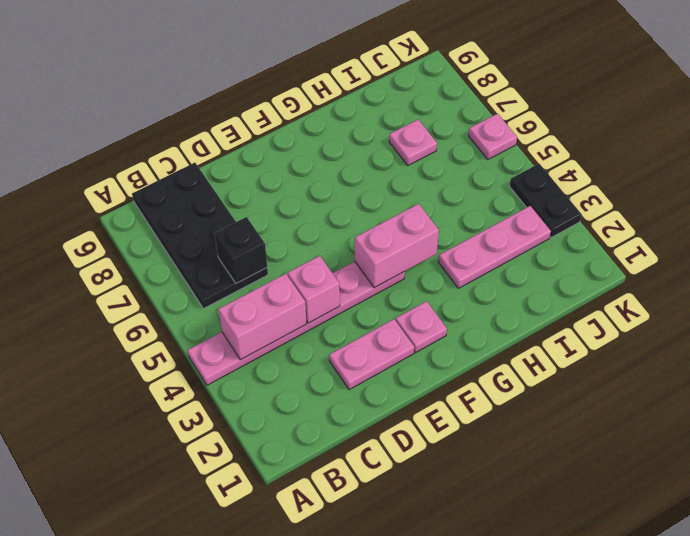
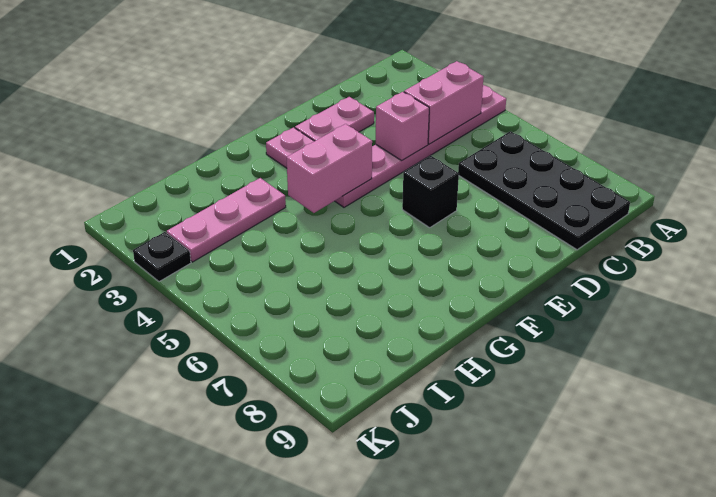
black brick C6 level 2 -> black brick E6 level 1
pink plate I7 level 1 -> none
black plate K3:K4 level 1 -> black plate K3 level 1
pink plate K6 level 1 -> none

